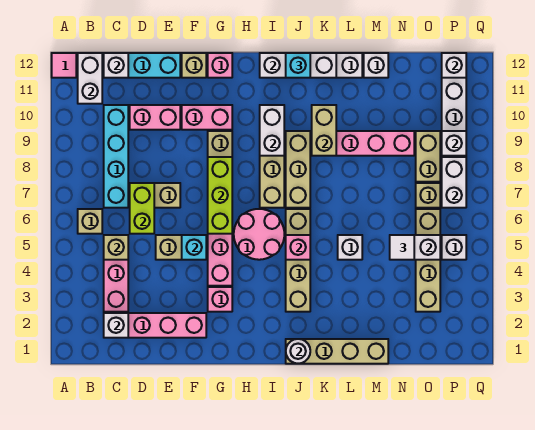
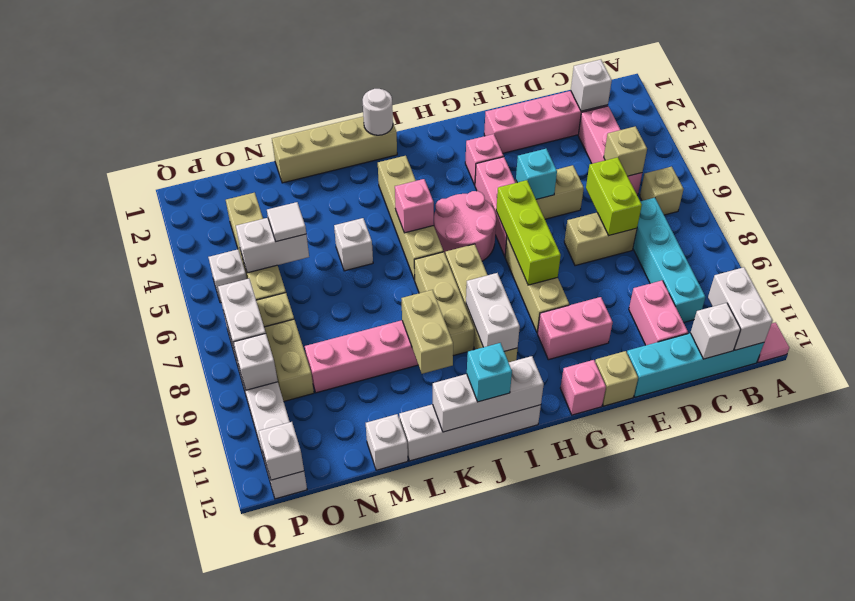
pink brick D10:E10 level 1 -> pink brick D10:D11 level 1

